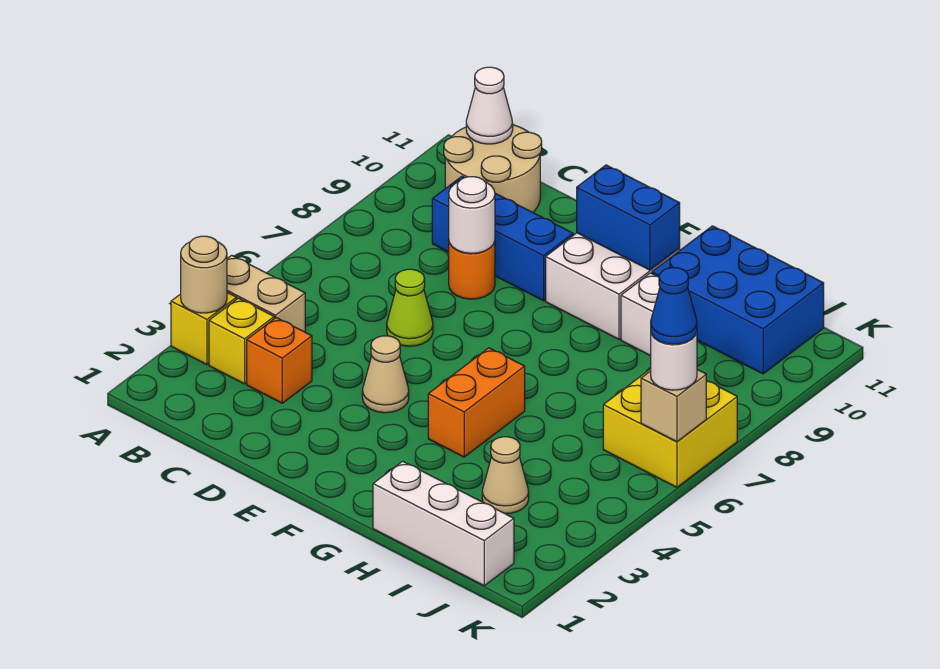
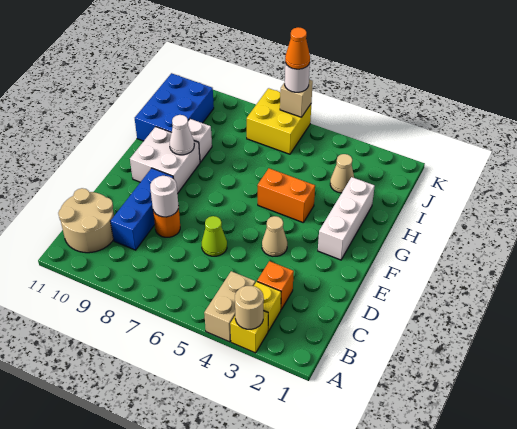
white cone B11 level 2 -> white cone G9 level 2
blue brick F10:G10 level 2 -> none
white brick H1:J1 level 1 -> white brick F2:H2 level 1
blue cone K6 level 4 -> orange cone K6 level 4

